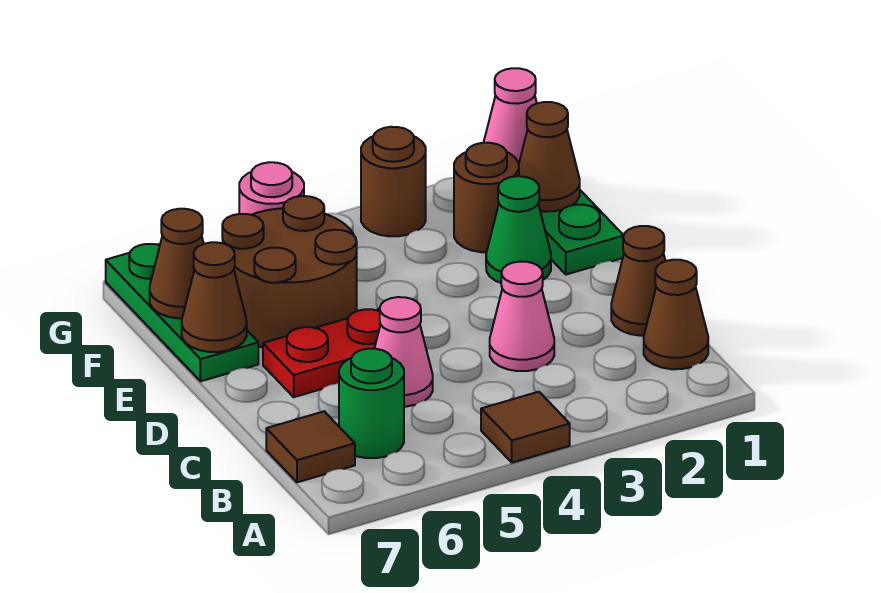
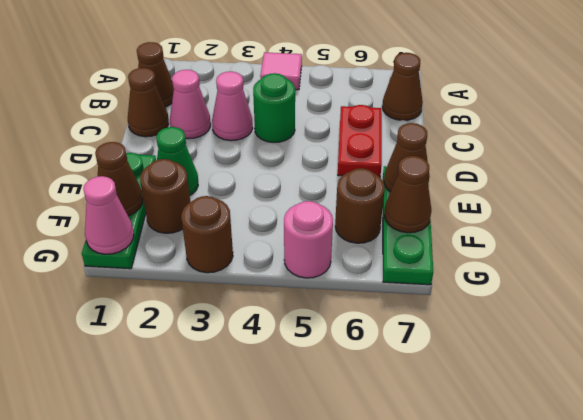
brown tile A4 level 1 -> pink tile A4 level 1
green round brick B6 level 1 -> green round brick C4 level 1
brown tile B7 level 1 -> brown cone B7 level 1
pink cone C5 level 1 -> pink cone C2 level 1
red plate D5:D6 level 1 -> red plate C6:D6 level 1
brown round brick E5:F6 level 1 -> brown round brick F6 level 1

